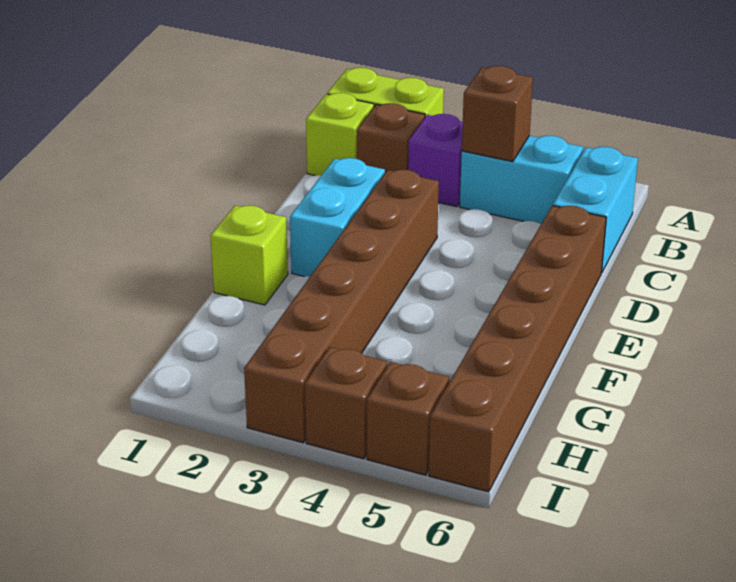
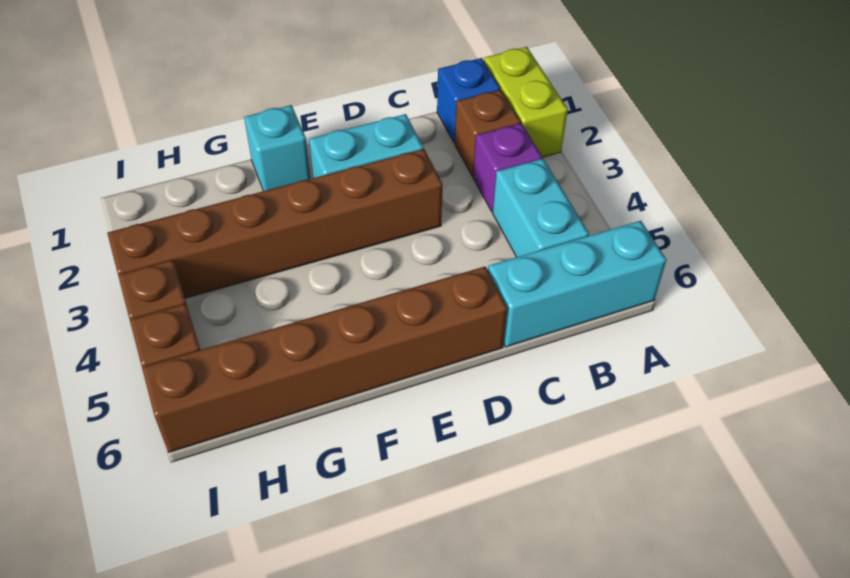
lime brick B1 level 1 -> blue brick B1 level 1
brown brick B4 level 2 -> none
cyan brick B6:C6 level 1 -> cyan brick A6:C6 level 1
lime brick F1 level 1 -> cyan brick F1 level 1

